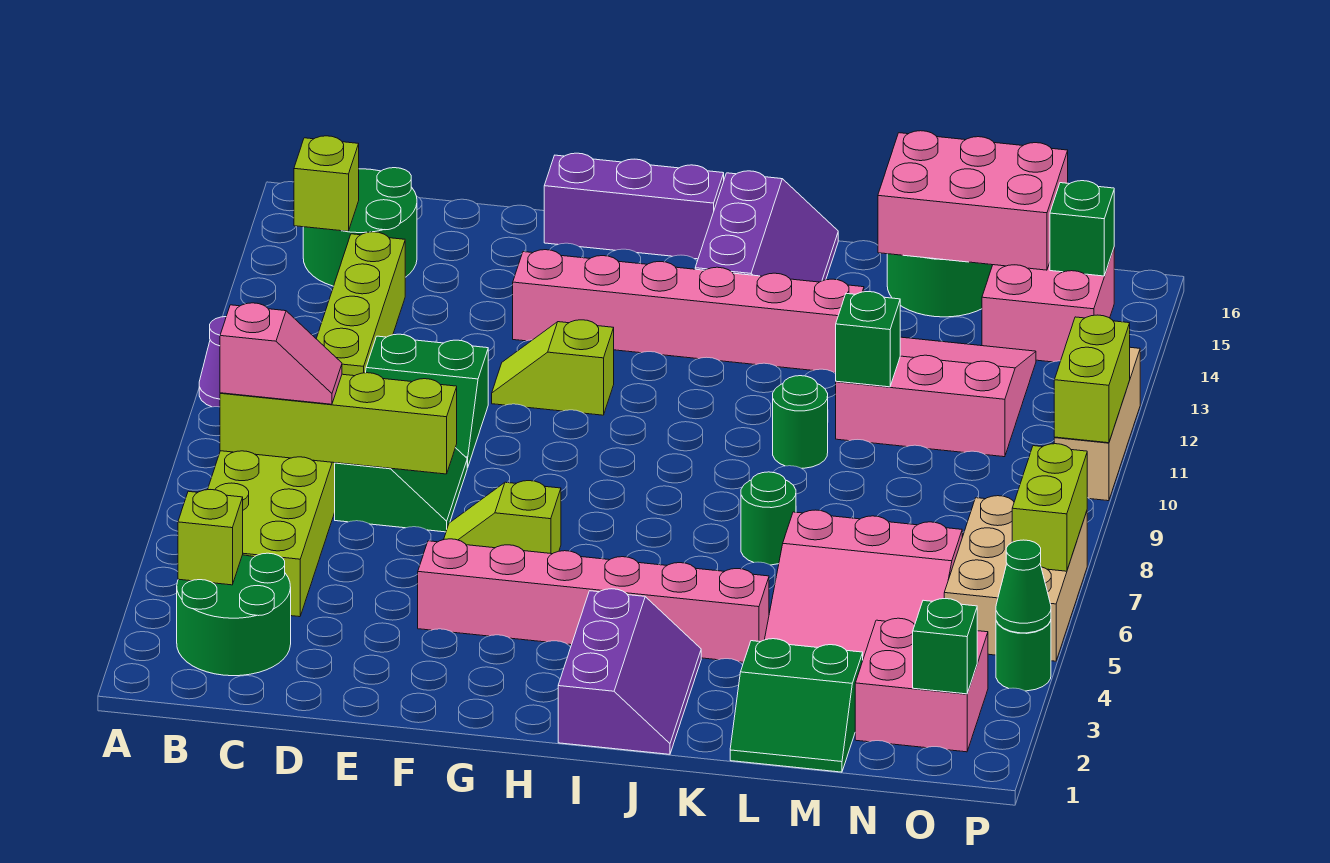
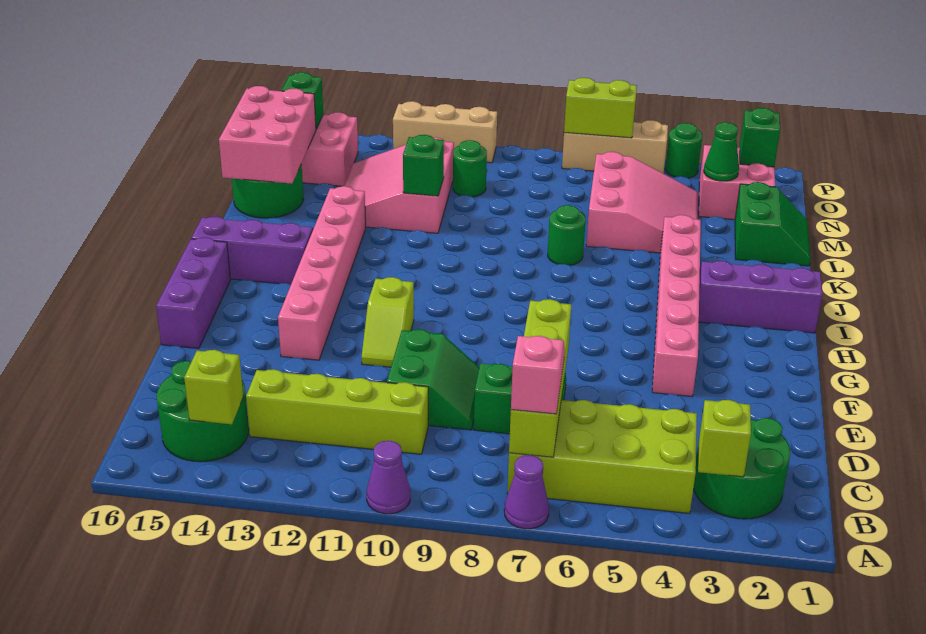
none -> purple cone A7 level 1
lime slope F6:G6 level 1 top G -> none
green round brick K10 level 1 -> green round brick N10 level 1
tan brick O5:P7 level 1 -> tan brick P5:P7 level 1
green cone P4 level 2 -> green cone N3 level 2
lime brick P10:P11 level 2 -> none

